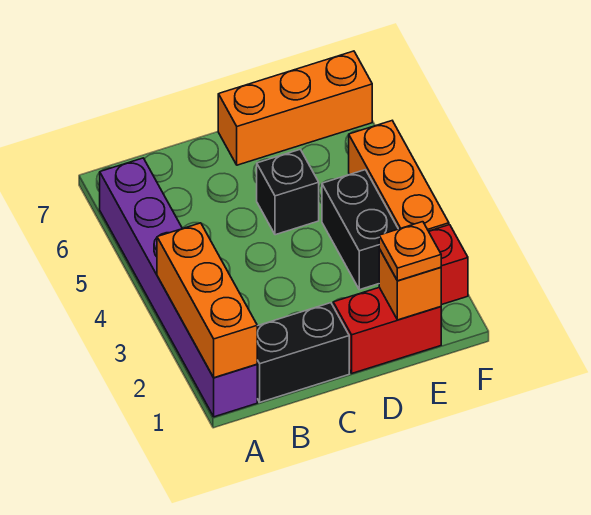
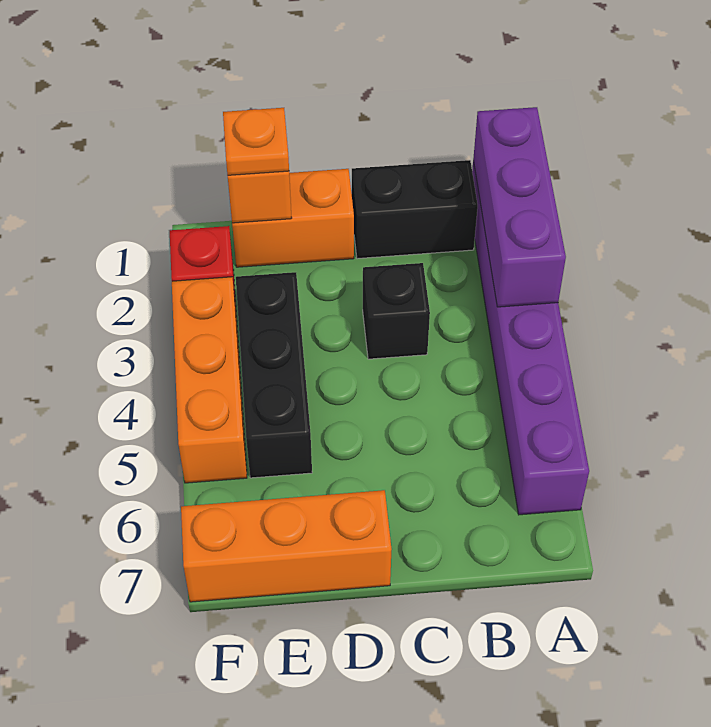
orange brick A1:A3 level 2 -> purple brick A1:A3 level 2
red brick D1:E1 level 1 -> orange brick D1:E1 level 1
black brick D5 level 1 -> black brick C3 level 1
black brick E3:E4 level 1 -> black brick E3:E5 level 1

